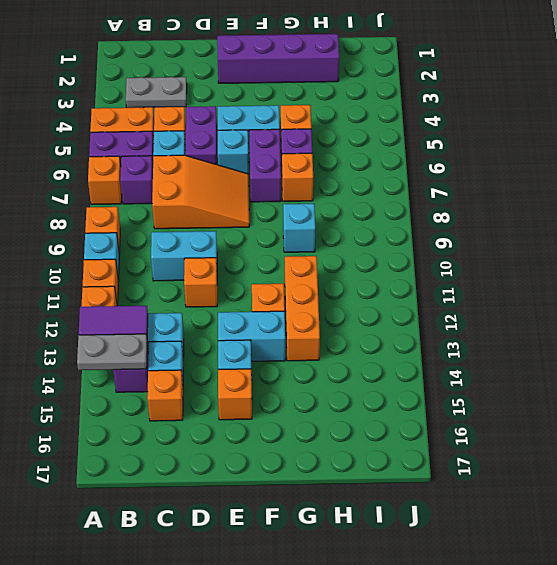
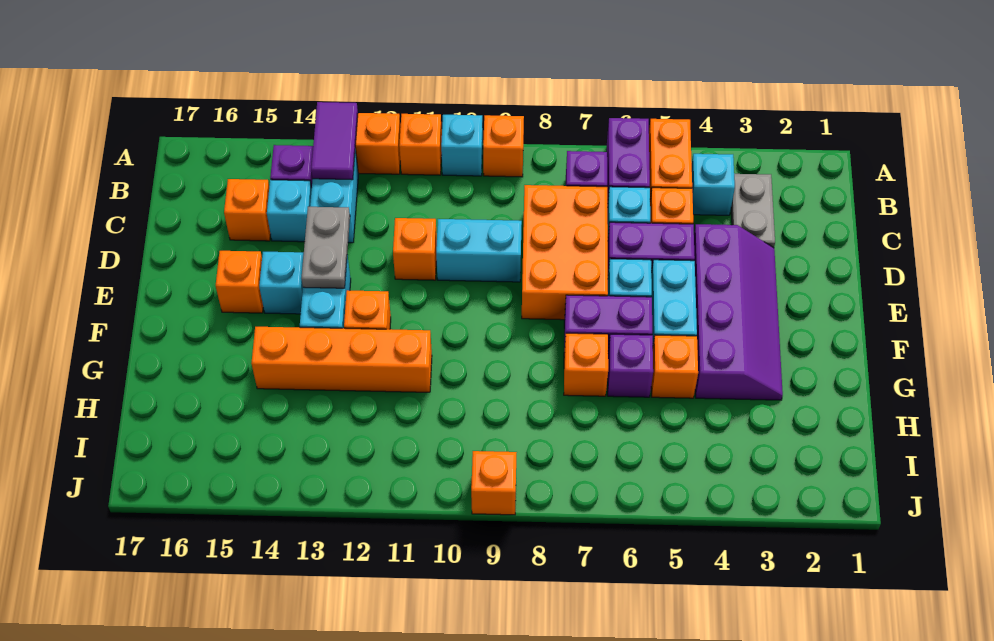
orange brick A7 level 1 -> orange brick J9 level 1
grey plate A14:B14 level 2 -> grey plate D13:E13 level 2
orange slope C7:E8 level 1 top C -> orange brick C7:E8 level 1
cyan brick C10:D10 level 1 -> cyan brick D9:D10 level 1
purple slope E1:H2 level 1 top 2 -> purple slope D3:G4 level 1 top 4
cyan brick G9 level 1 -> cyan brick B4 level 1
orange brick G11:G13 level 1 -> orange brick G11:G14 level 1

